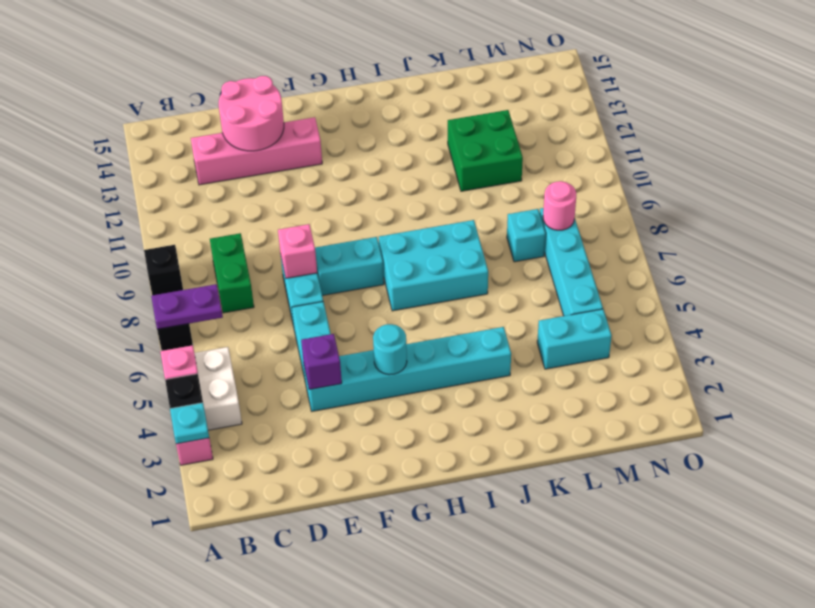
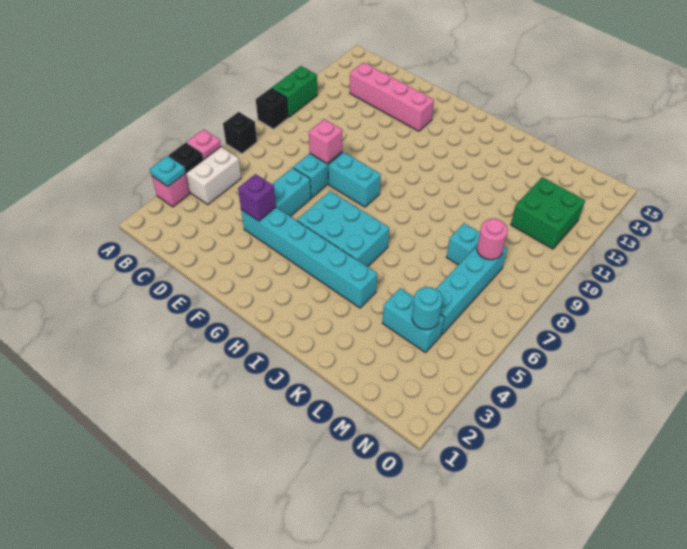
purple plate A7:B7 level 2 -> none
green brick C8:C9 level 1 -> green brick A10:A11 level 1
pink round brick D13:E14 level 2 -> none
cyan round brick G4 level 2 -> cyan round brick M4 level 2
cyan brick H7:J8 level 1 -> cyan brick G5:I6 level 1
green brick K11:L12 level 1 -> green brick M11:N12 level 1

